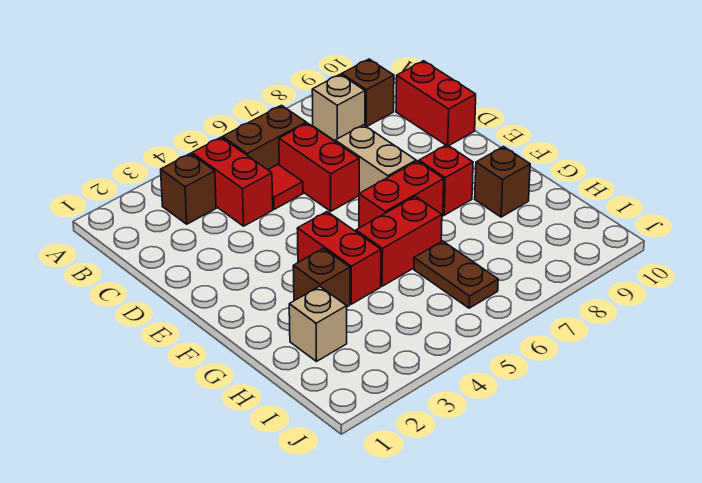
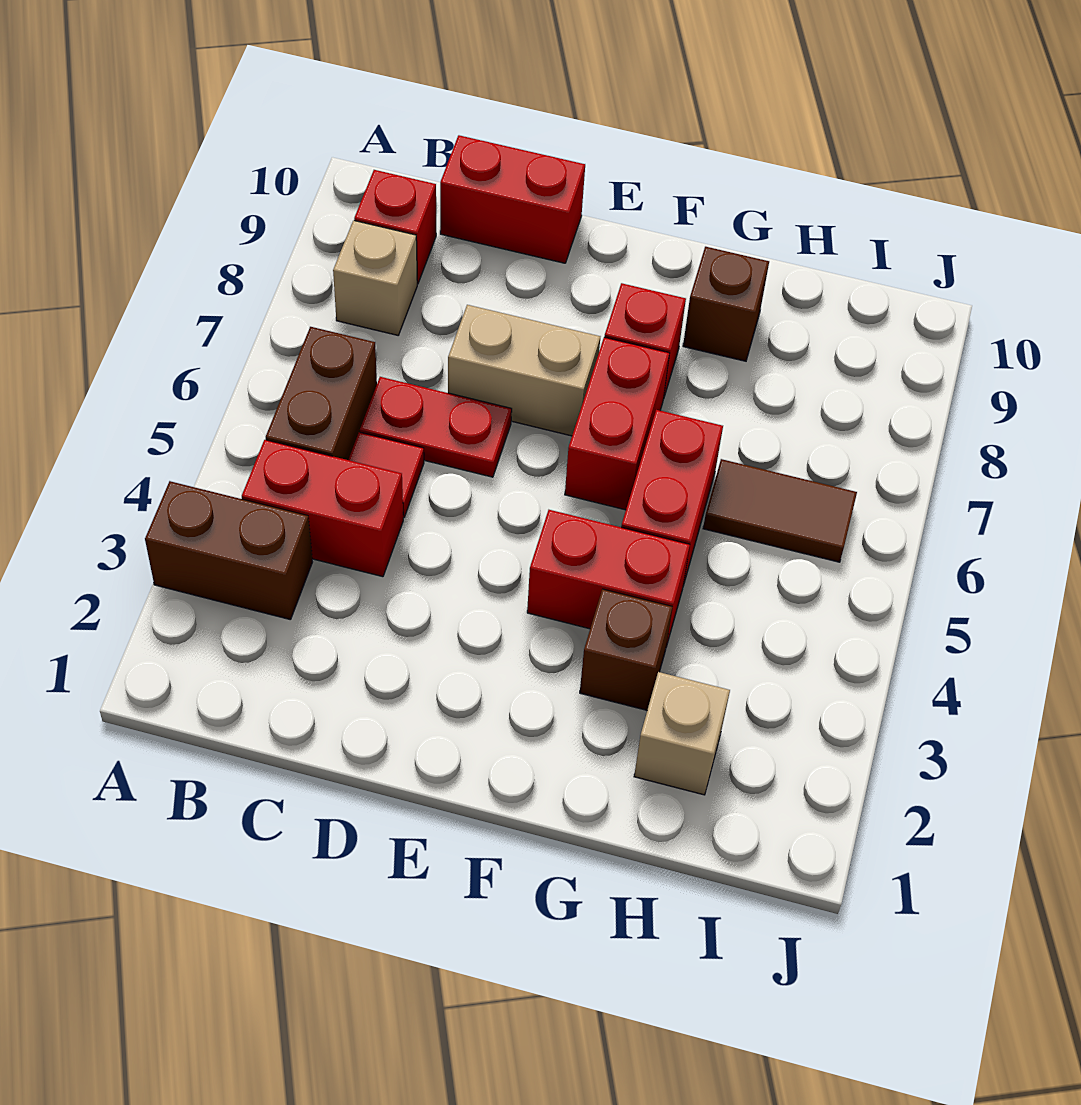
brown brick B3 level 1 -> brown brick A3:B3 level 1
brown brick B9 level 1 -> red brick B9 level 1
red brick C6:D6 level 1 -> red plate C6:D6 level 1
brown plate H6:I6 level 1 -> brown tile H6:I6 level 1

